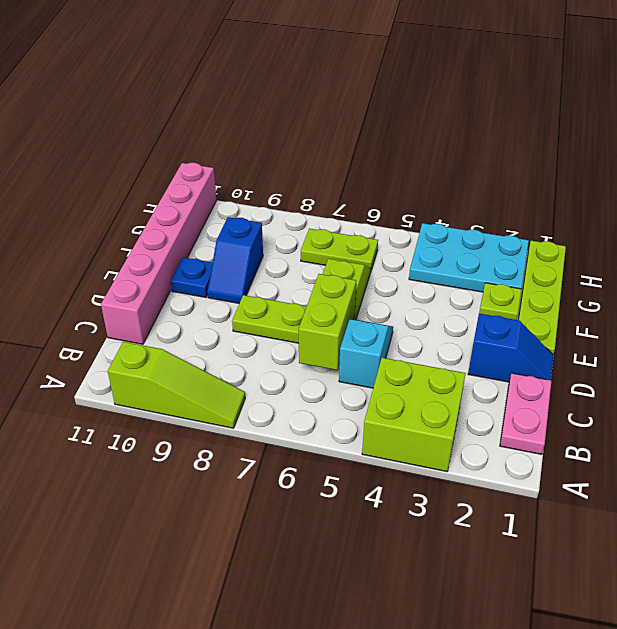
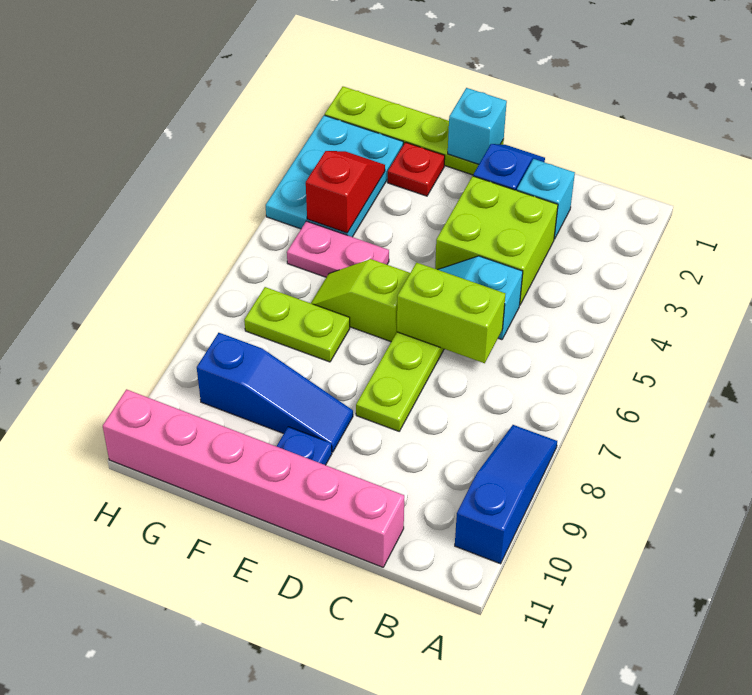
lime brick A3:B4 level 1 -> lime brick C3:D4 level 1
lime slope A8:A10 level 1 top 10 -> blue slope A8:A10 level 1 top 10
pink plate B1:C1 level 1 -> pink plate F5:G5 level 1
none -> cyan brick C2 level 1
none -> cyan brick E1 level 2
blue slope E9:F9 level 1 top F -> blue slope E9:G9 level 1 top G
lime plate F2 level 1 -> red plate F2 level 1
none -> red slope G3:G4 level 2 top 4
lime plate G6:G7 level 1 -> lime plate F7:G7 level 1

